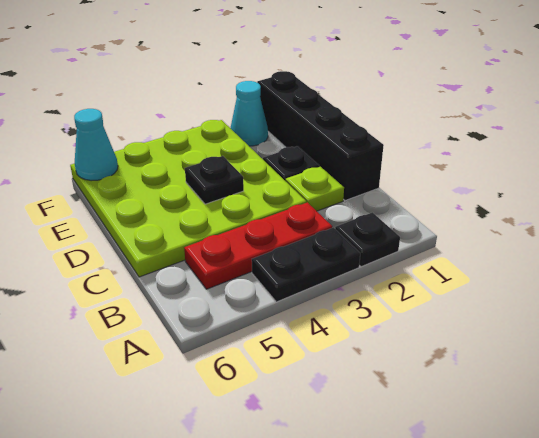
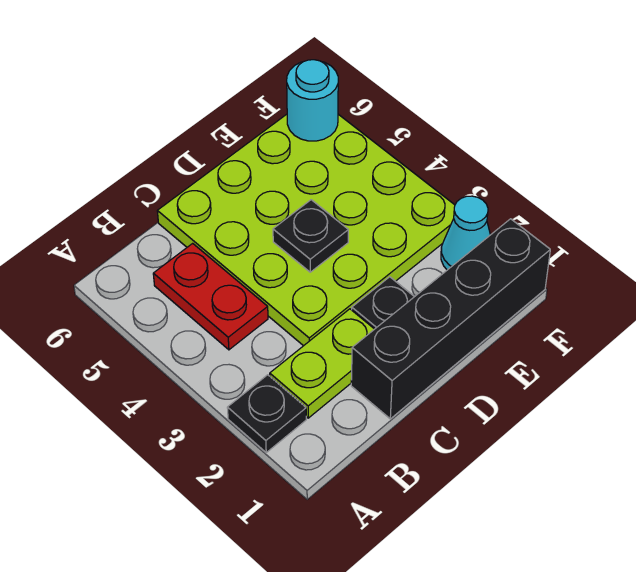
black plate A3:A4 level 1 -> none
red plate B3:B5 level 1 -> red plate B4:B5 level 1
lime plate C2 level 1 -> lime plate B2:C2 level 1
cyan cone F6 level 2 -> cyan round brick F6 level 2

